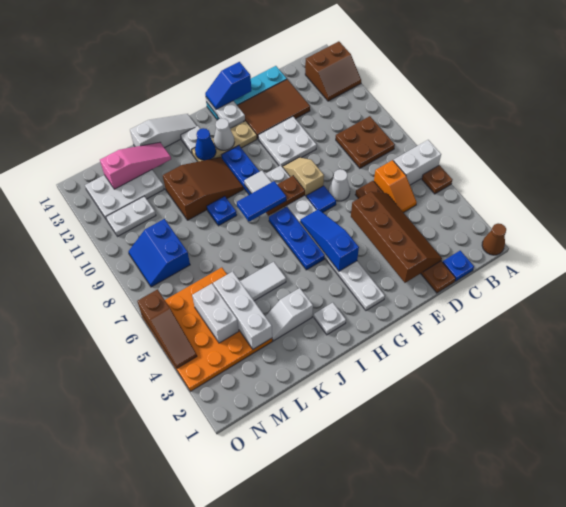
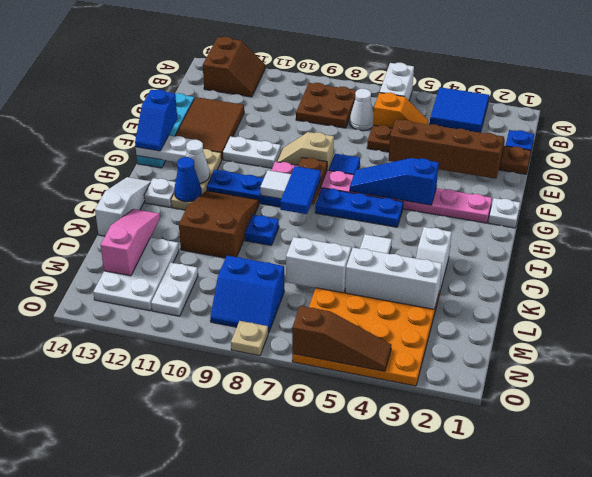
brown cone A1 level 1 -> none
none -> blue tile A3:B4 level 1
brown plate A5 level 1 -> none
white cone E7 level 1 -> white cone C7 level 1
white plate E10:F11 level 1 -> white plate F10:F11 level 1
white plate G2:G9 level 1 -> pink plate G2:G9 level 1
white plate I2 level 1 -> white plate G1 level 1
white brick M4:M5 level 2 -> white brick L6:L7 level 2
none -> tan plate O8 level 1

